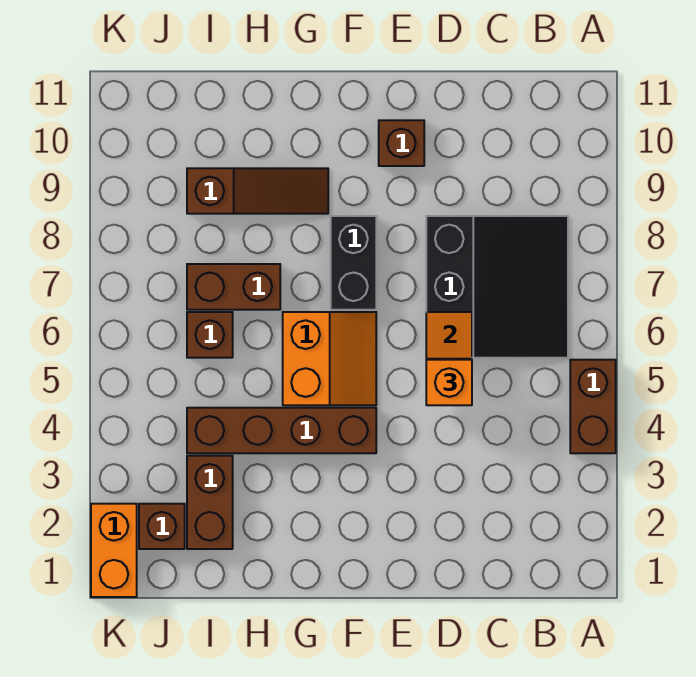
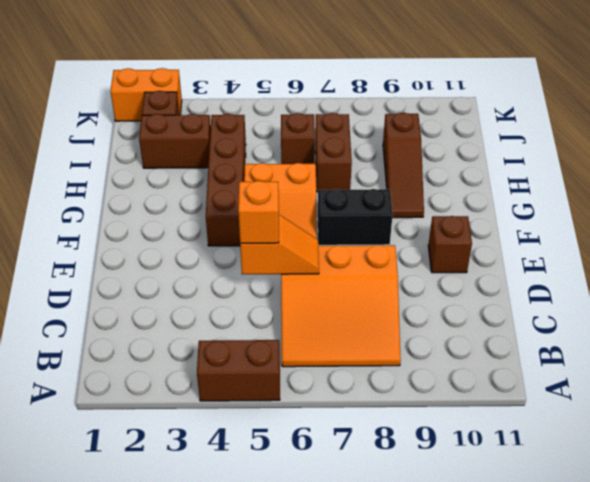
black slope B6:D8 level 1 top D -> orange slope B6:D8 level 1 top D

